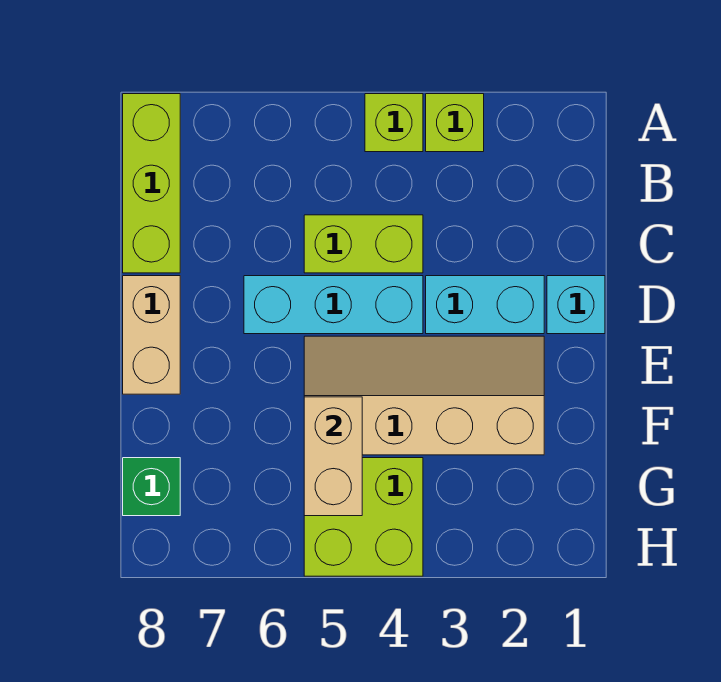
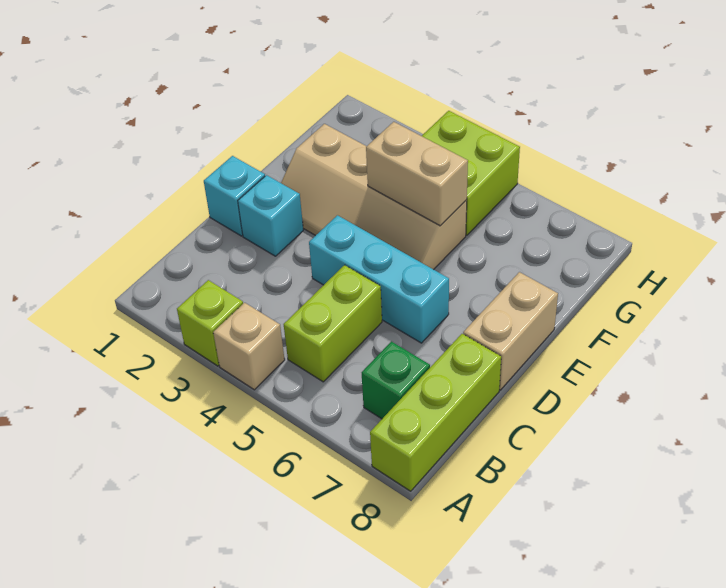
lime brick A4 level 1 -> tan brick A4 level 1
lime brick C4:C5 level 1 -> lime brick B5:C5 level 1
cyan brick D2:D3 level 1 -> cyan brick D2 level 1
tan brick F5:G5 level 2 -> tan brick F4:F5 level 2
green brick G8 level 1 -> green brick B7 level 1

